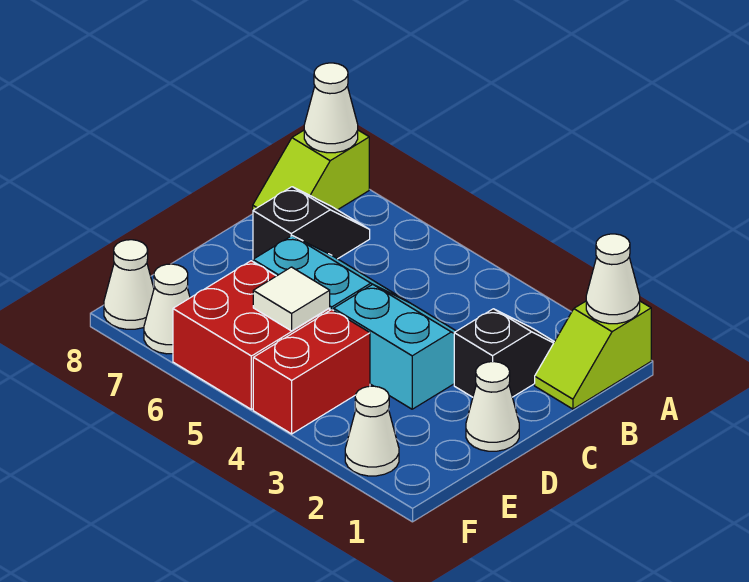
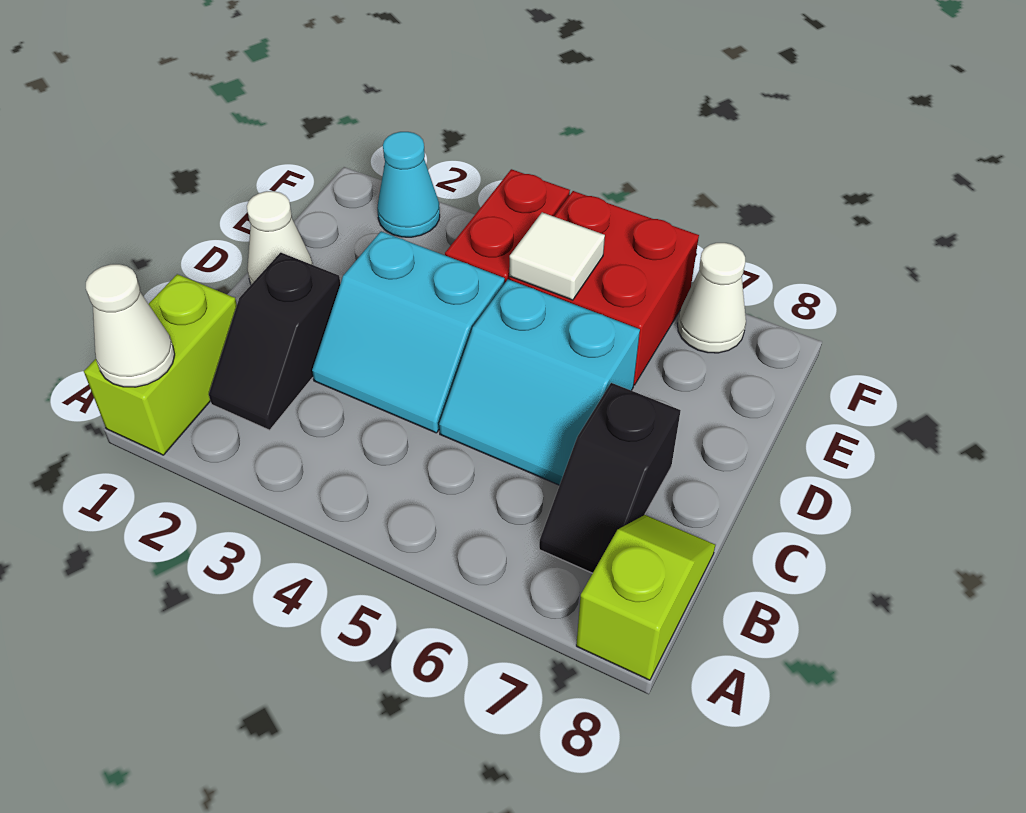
lime slope A1:B1 level 1 top A -> lime brick A1:B1 level 1
white cone A8 level 2 -> none
white cone F2 level 1 -> cyan cone F2 level 1
white cone F8 level 1 -> none

